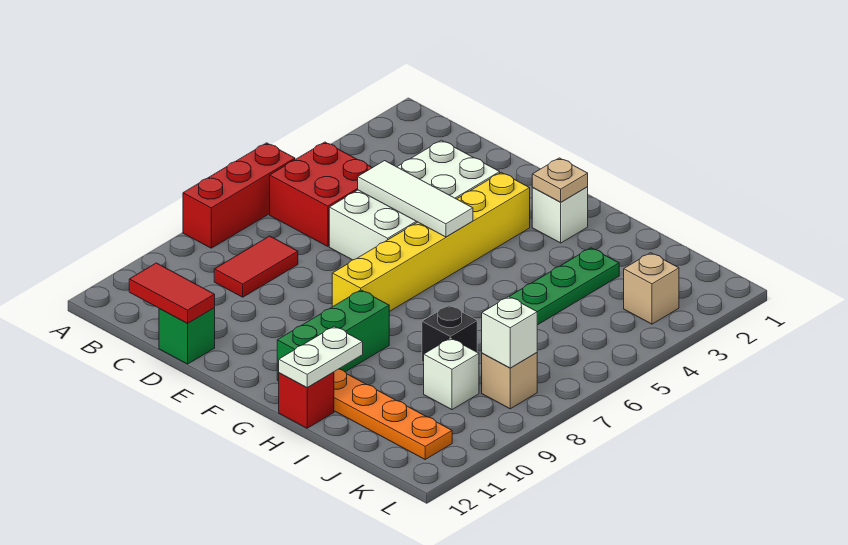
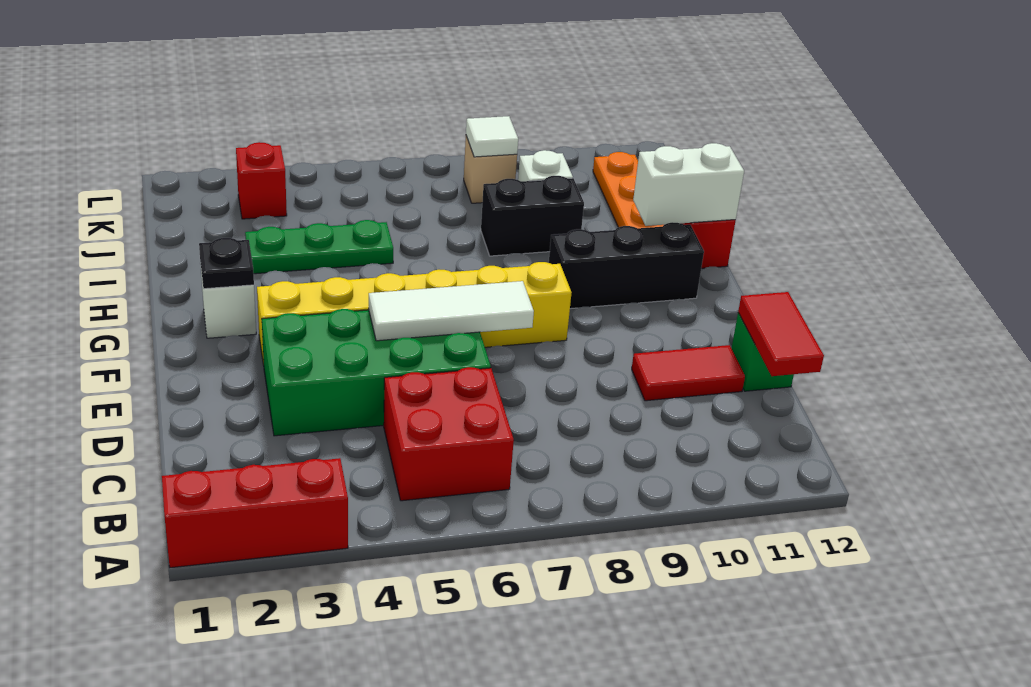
red brick A6:A8 level 1 -> red brick A1:A3 level 1
red tile C8:C9 level 1 -> red tile D10:D11 level 1
white brick D3:E6 level 1 -> green brick D3:E6 level 1
white tile D5:F5 level 2 -> white tile E5:E7 level 2
tan plate G2 level 2 -> black plate G2 level 2
green brick G9:G11 level 1 -> black brick G9:G11 level 1
white plate H11:H12 level 2 -> white brick H11:H12 level 2
black brick I8 level 1 -> black brick I8:I9 level 1
tan brick K3 level 1 -> red brick K3 level 1
white brick K8 level 2 -> white tile K8 level 2

